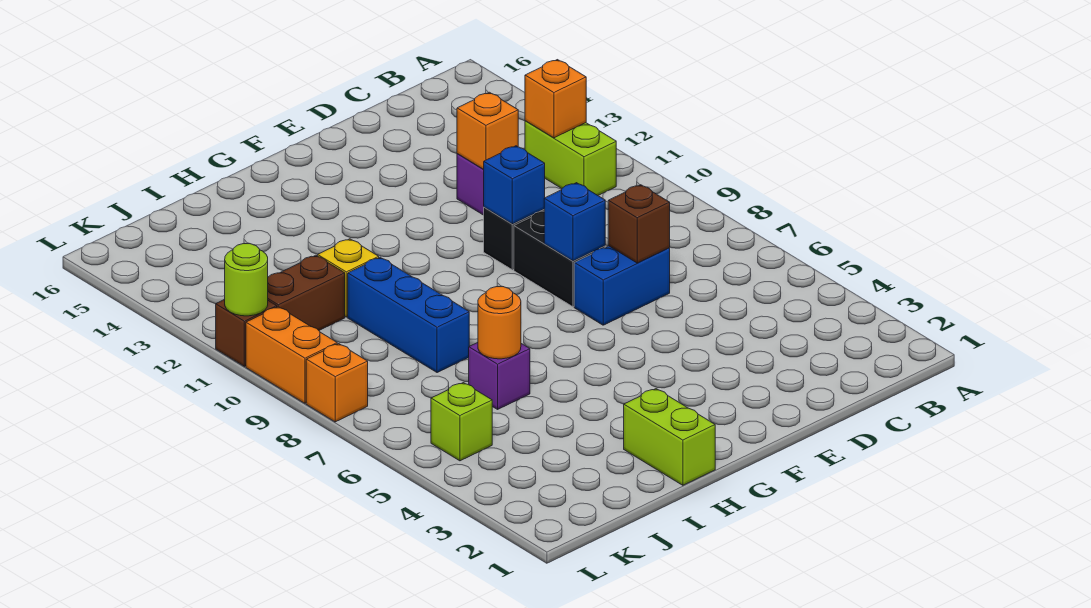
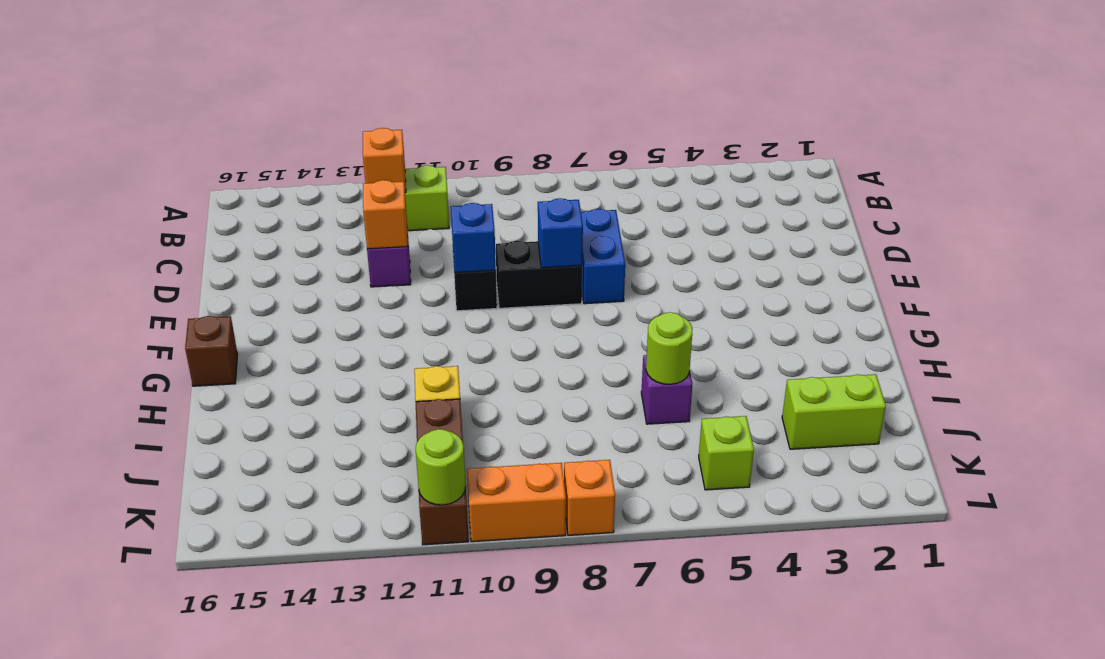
brown brick D7 level 2 -> brown brick G16 level 1
lime brick H1:H2 level 1 -> lime brick J2:J3 level 1
orange round brick I6 level 2 -> lime round brick I6 level 2
blue brick I8:I10 level 1 -> none

